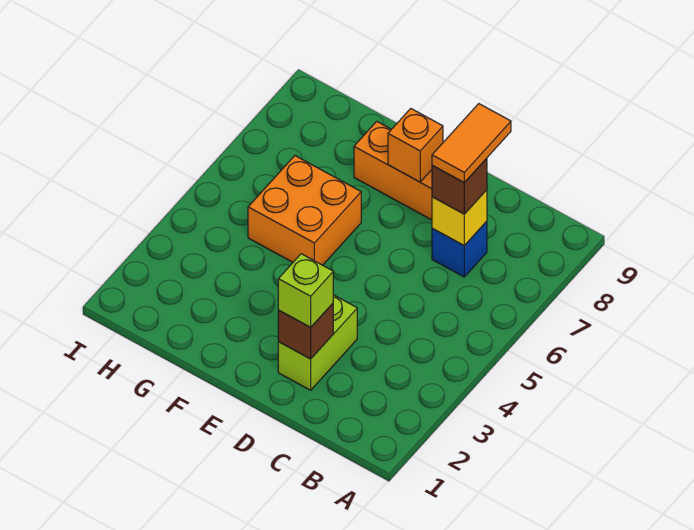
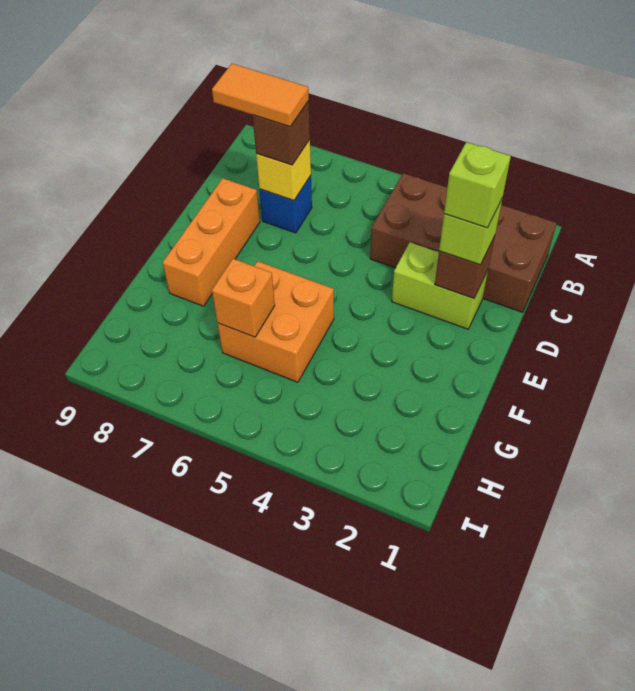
none -> brown brick B1:C4 level 1
none -> lime brick D2 level 4
orange brick E8 level 2 -> orange brick G6 level 2

